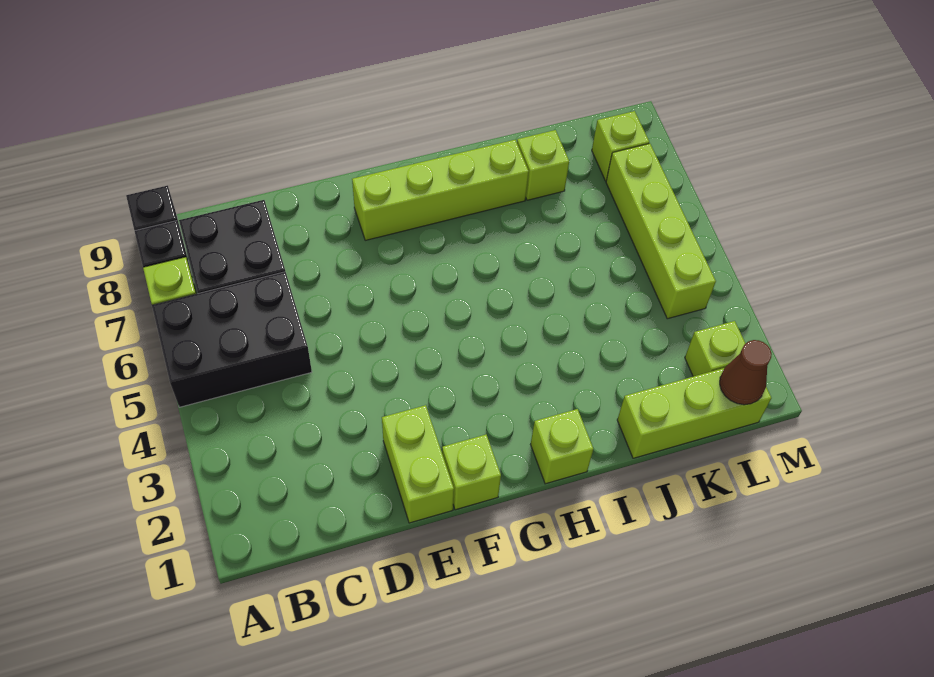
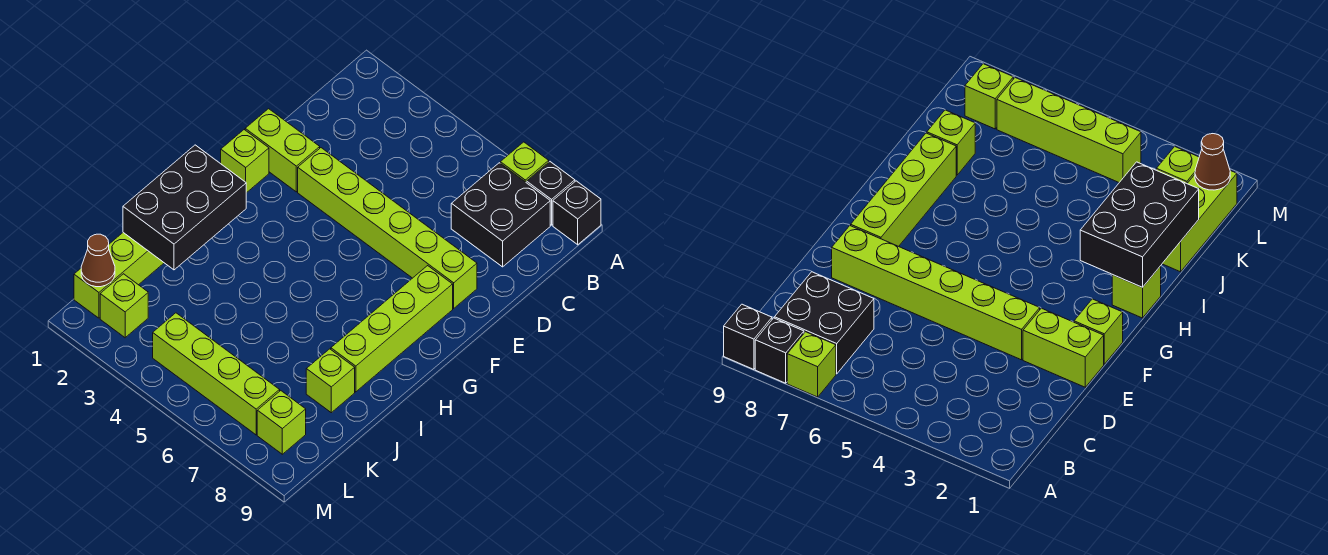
black brick A5:C6 level 1 -> black brick H1:J2 level 2
none -> lime brick E3:E8 level 1

